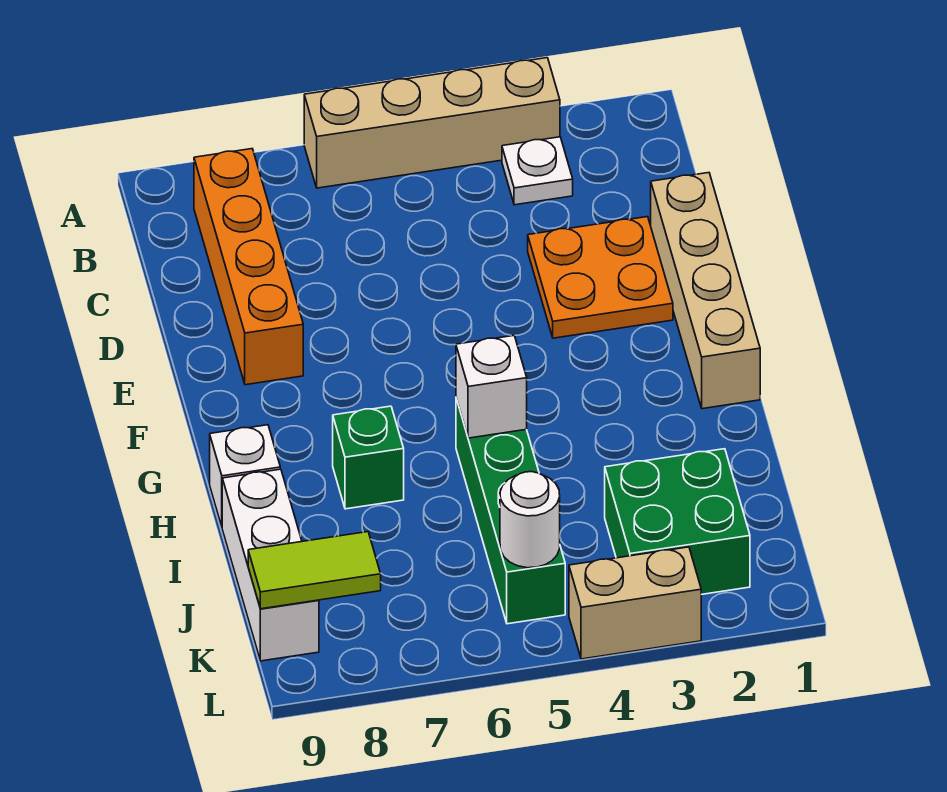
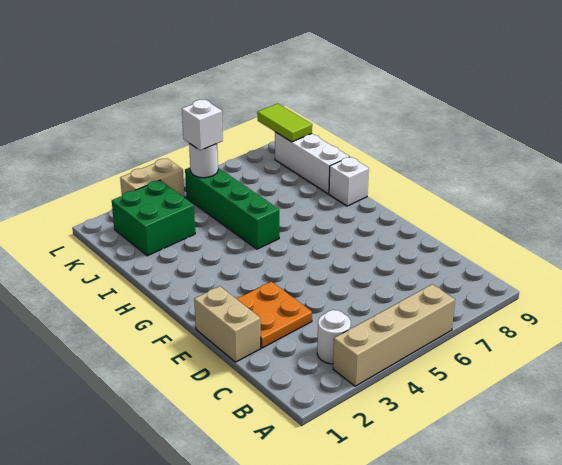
white plate B3 level 1 -> white round brick B3 level 1
orange brick B8:E8 level 1 -> none
tan brick D1:G1 level 1 -> tan brick D1:E1 level 1
white brick H5 level 2 -> white brick K5 level 3
green brick H7 level 1 -> none
lime tile K8:K9 level 2 -> lime tile K9:L9 level 2

